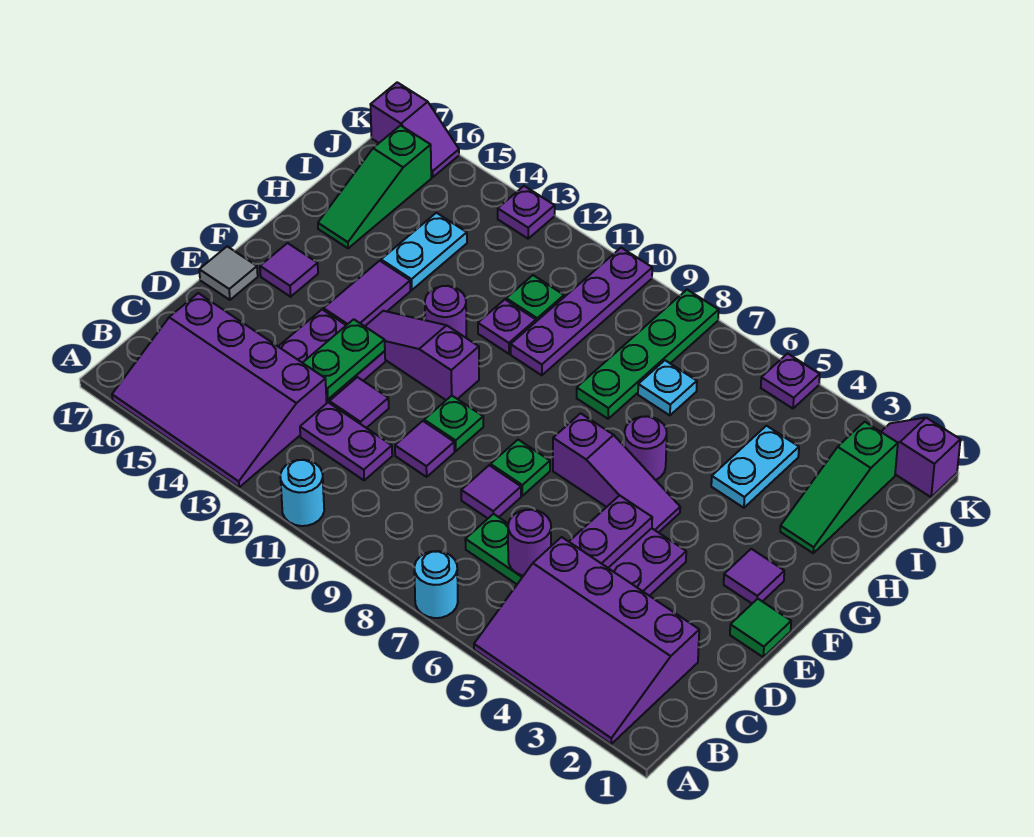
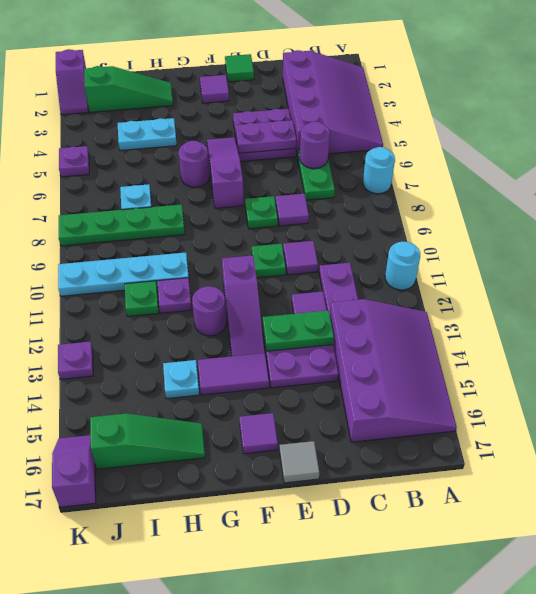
purple plate H10:K10 level 1 -> cyan plate H10:K10 level 1
cyan plate H14:I14 level 1 -> cyan plate H14 level 1

